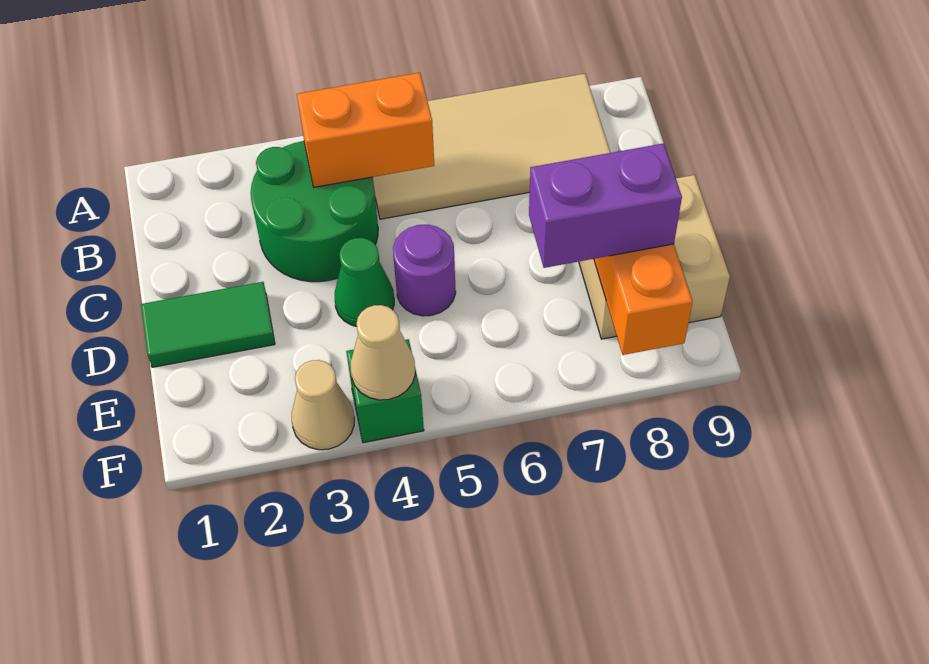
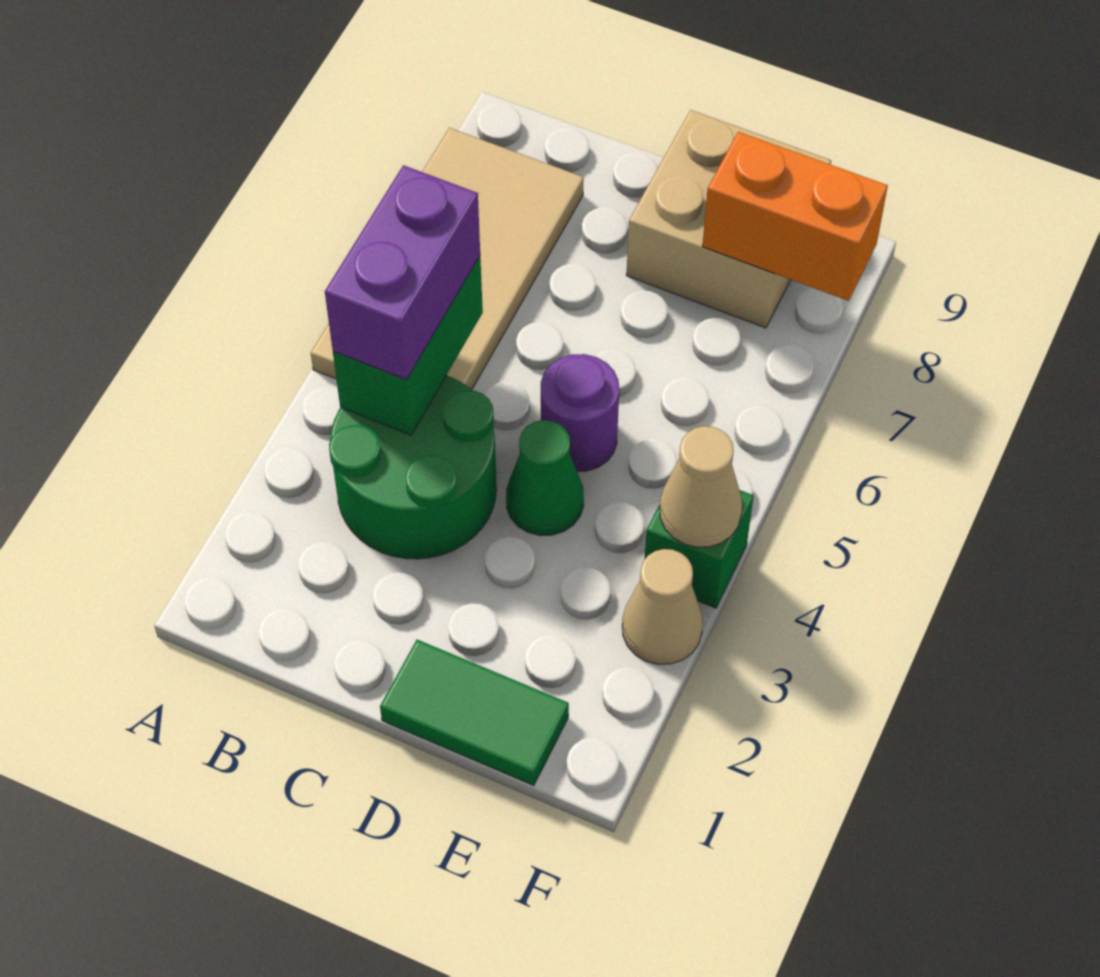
orange brick B4:B5 level 2 -> green brick B4:B5 level 2
green tile D1:D2 level 1 -> green tile D1:E1 level 1
purple brick E7:E8 level 3 -> purple brick B4:B5 level 3

